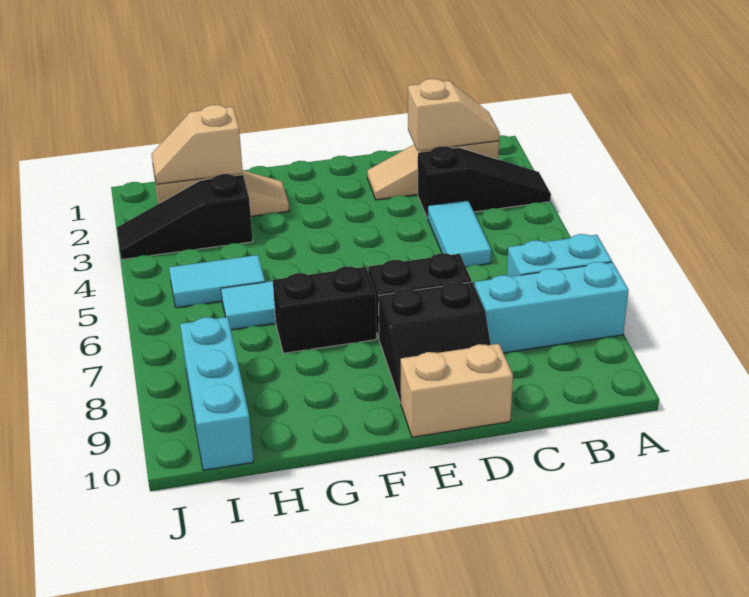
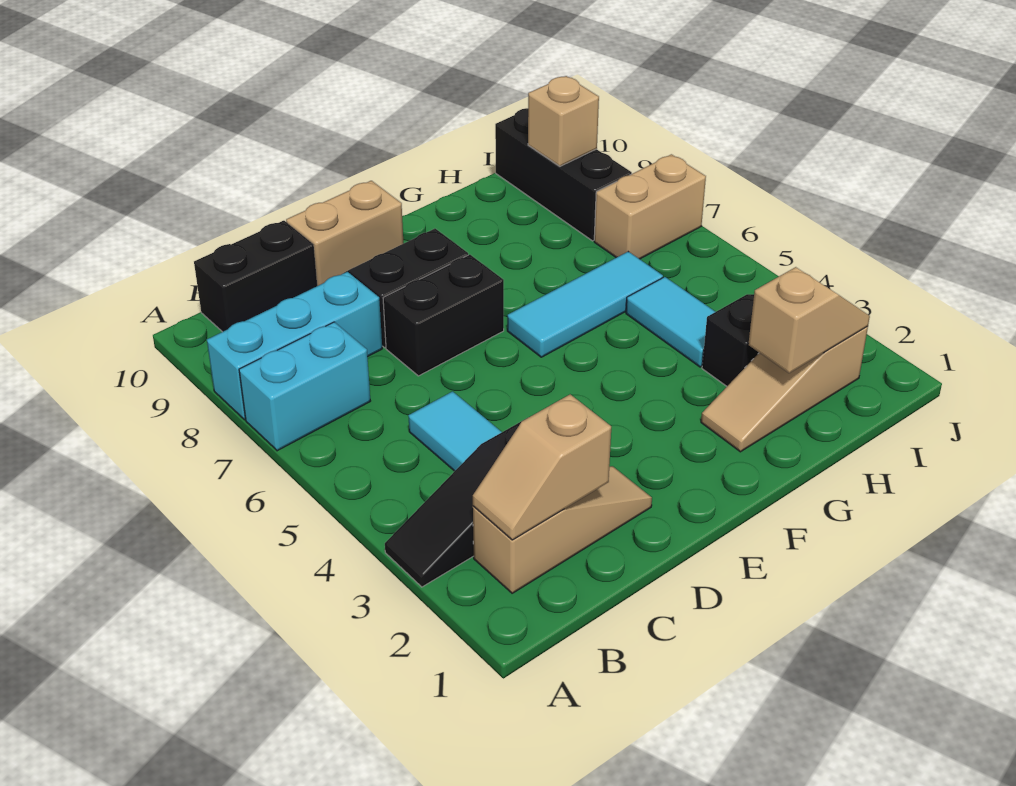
black brick F7:G7 level 1 -> black brick B10:C10 level 1
cyan tile H5:I5 level 1 -> cyan tile H4:H5 level 1
none -> tan brick I7:J7 level 1
cyan brick I8:I10 level 1 -> black brick I8:I10 level 1
none -> tan brick I9 level 2

